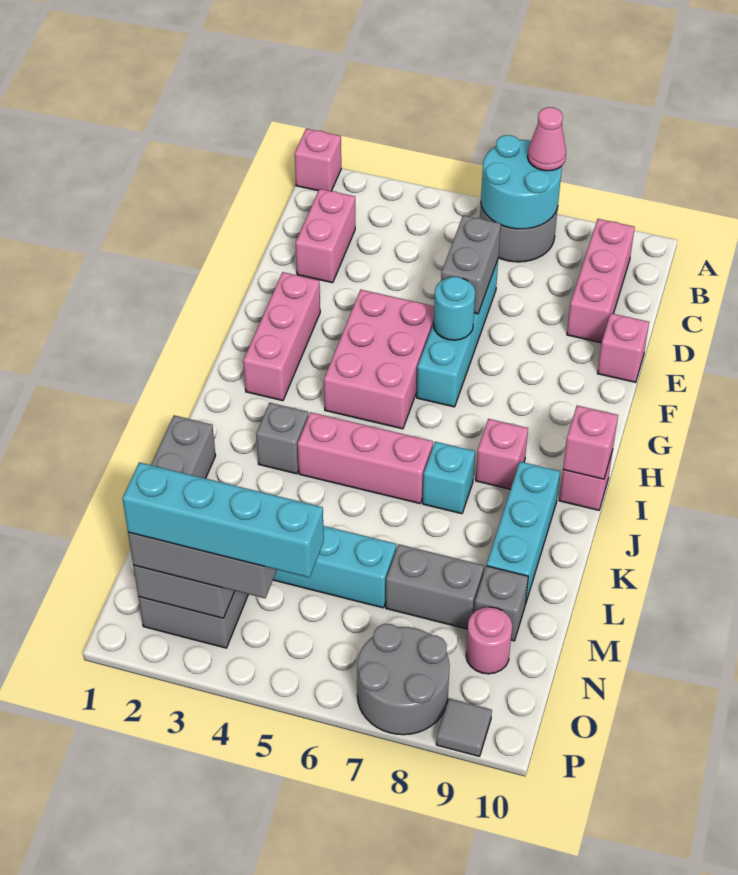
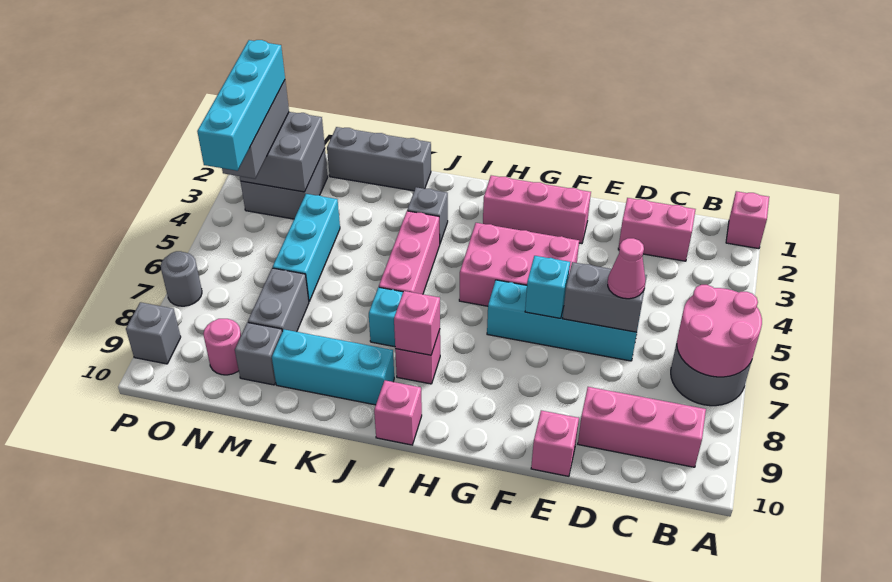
cyan round brick A6:B7 level 2 -> pink round brick A6:B7 level 2
pink cone A7 level 3 -> pink cone D6 level 3
cyan round brick F6 level 2 -> cyan brick F6 level 2
pink brick I10 level 2 -> pink brick I8 level 2
grey round brick O7:P8 level 1 -> grey round brick P7 level 1
grey tile P9 level 1 -> grey brick P9 level 1

